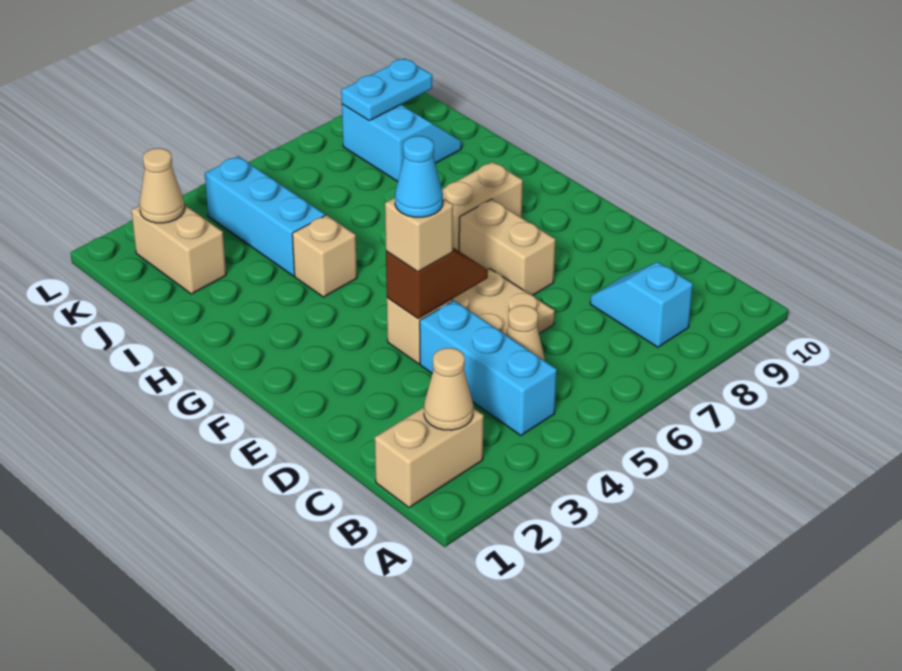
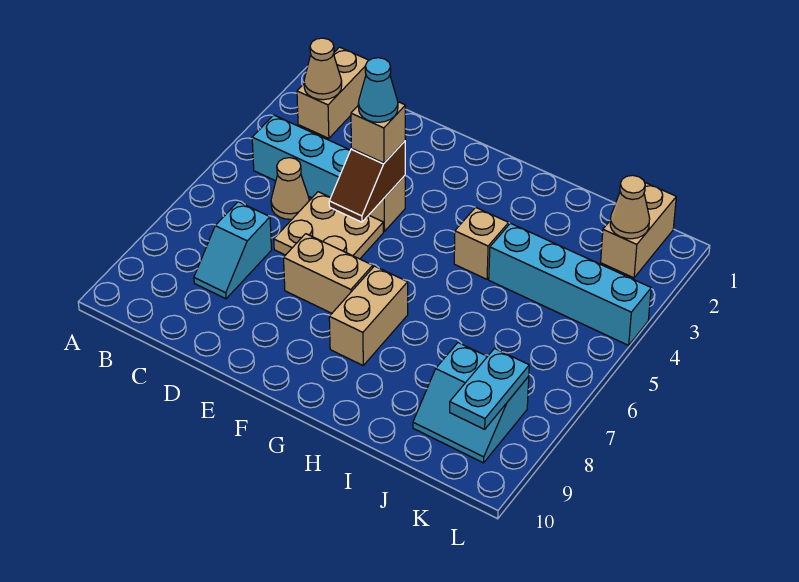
cyan slope B8:C8 level 1 top B -> cyan slope C7:C8 level 1 top 7
cyan brick I4:K4 level 1 -> cyan brick I4:L4 level 1
tan brick J2:K2 level 1 -> tan brick K1:K2 level 1

